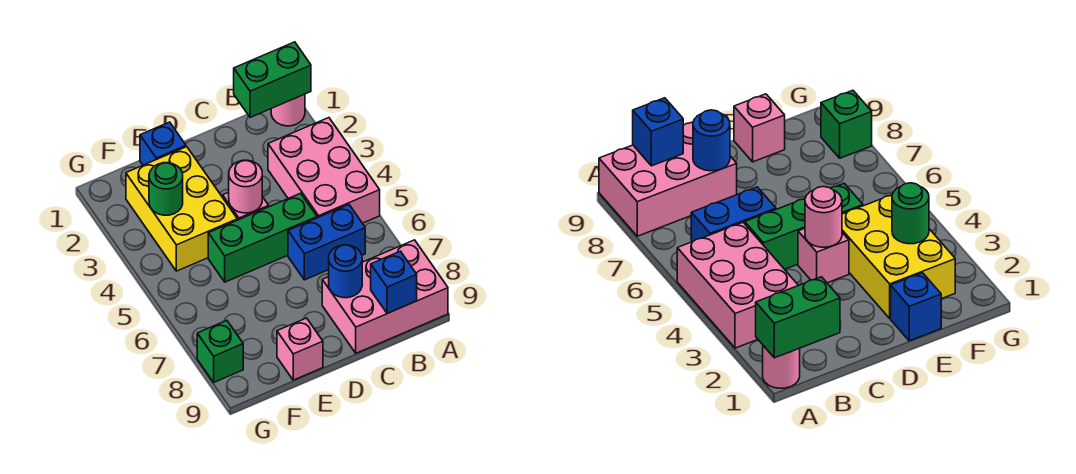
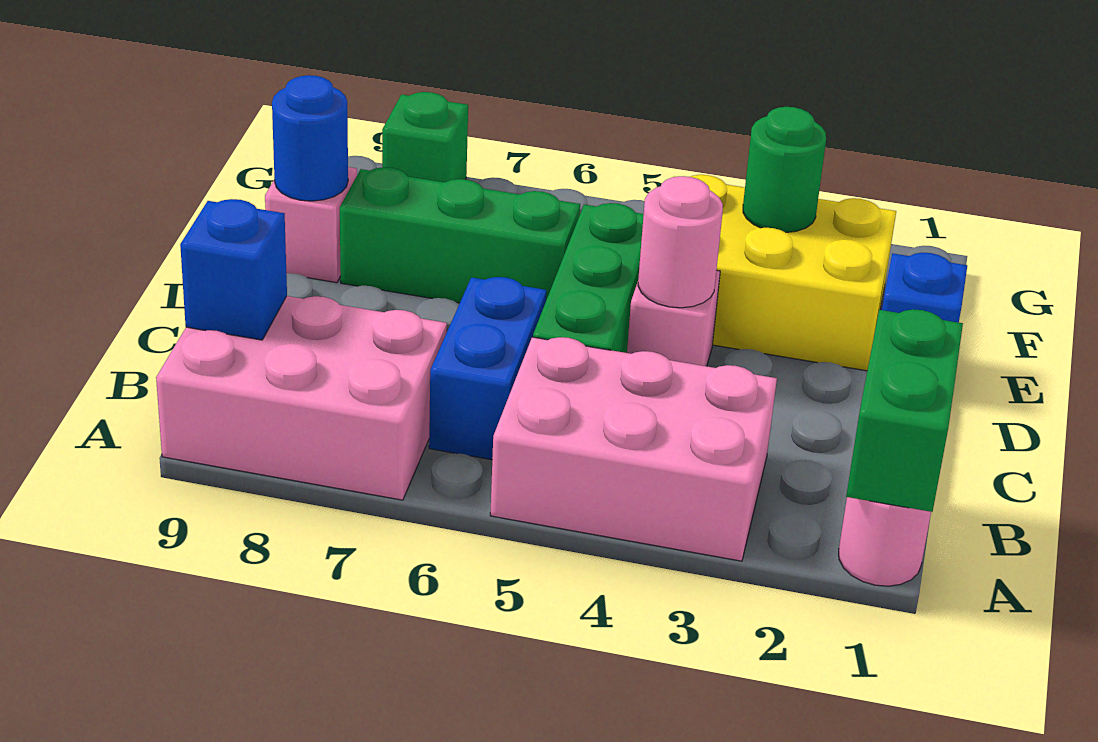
pink brick A8:C9 level 1 -> pink brick A7:B9 level 1
blue round brick C8 level 2 -> blue round brick E9 level 2
none -> green brick E6:E8 level 1

